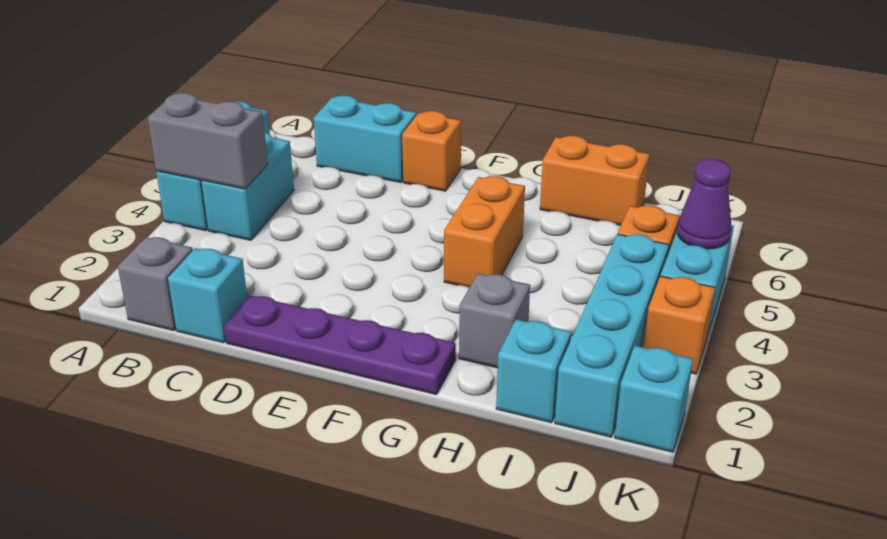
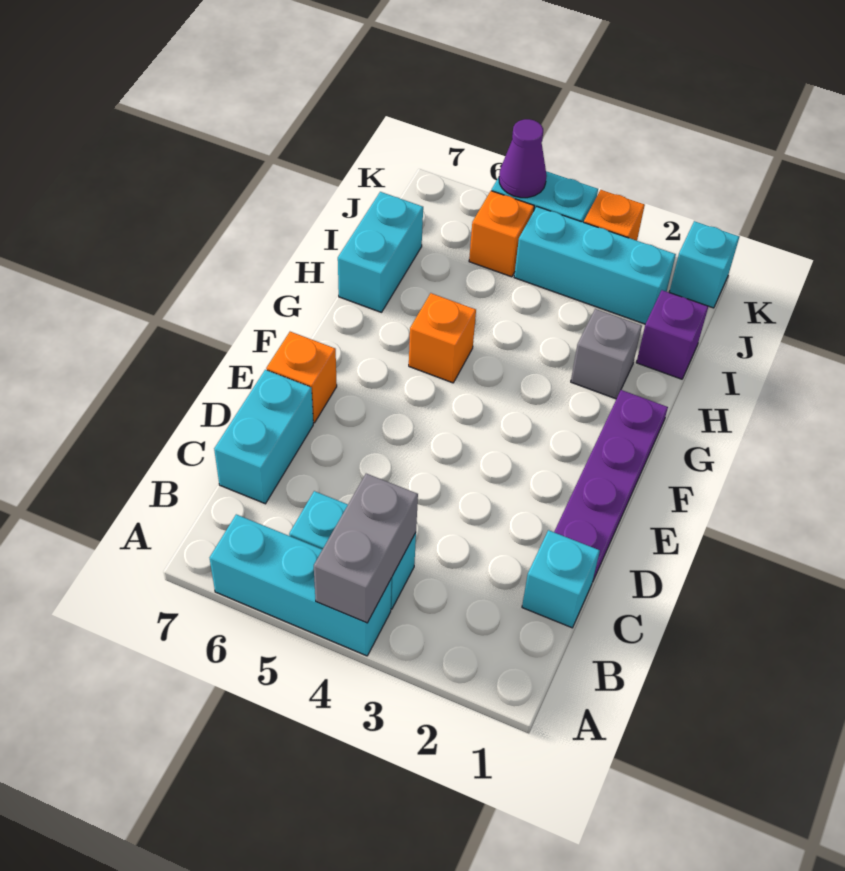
grey brick B1 level 1 -> none
orange brick G4:G5 level 1 -> orange brick G5 level 1
orange brick H7:I7 level 1 -> cyan brick H7:I7 level 1
cyan brick I1 level 1 -> purple brick I1 level 1
cyan brick J1:J4 level 1 -> cyan brick J2:J4 level 1

